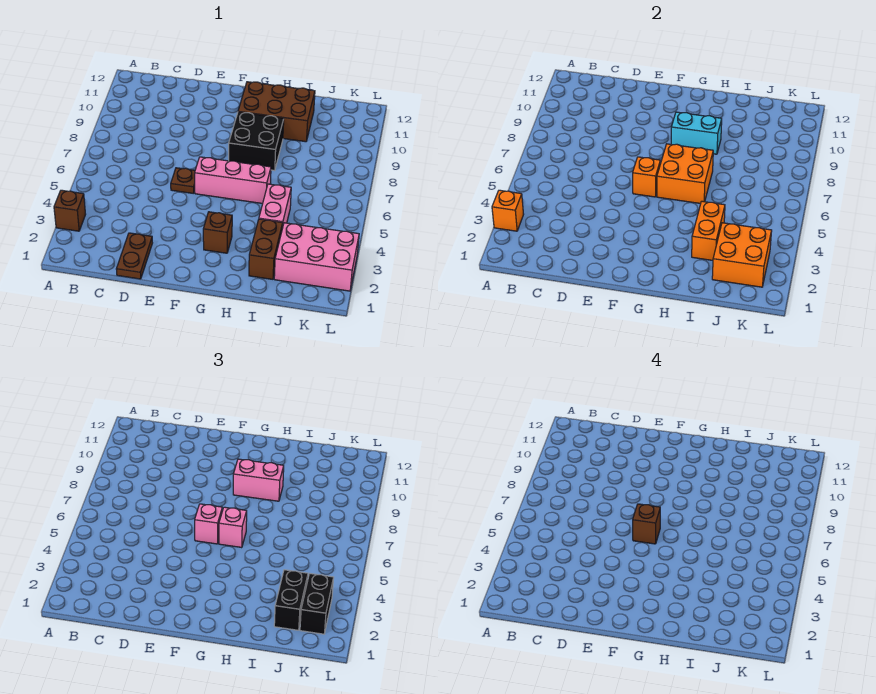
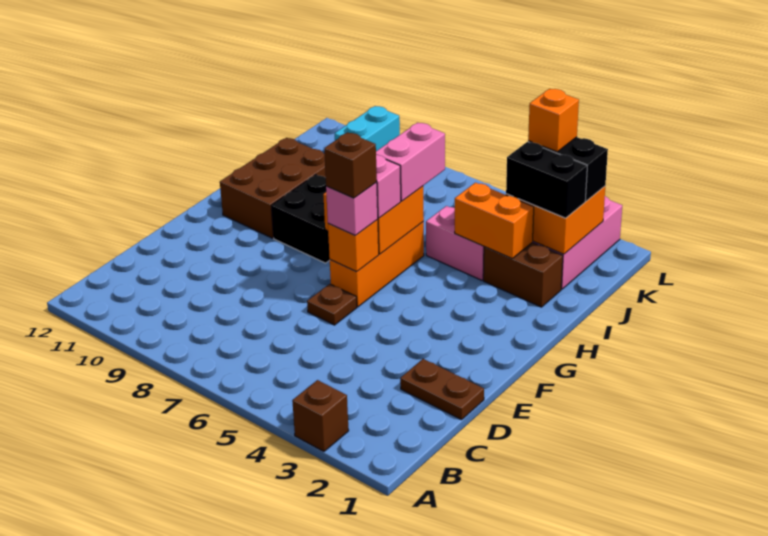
orange brick A3 level 2 -> orange brick K3 level 4
pink brick F6:H6 level 1 -> orange brick F6:H6 level 1
brown brick G3 level 1 -> none
cyan brick G9:H9 level 2 -> cyan brick K10:L10 level 1
pink brick G9:H9 level 3 -> pink brick H6:I6 level 3

